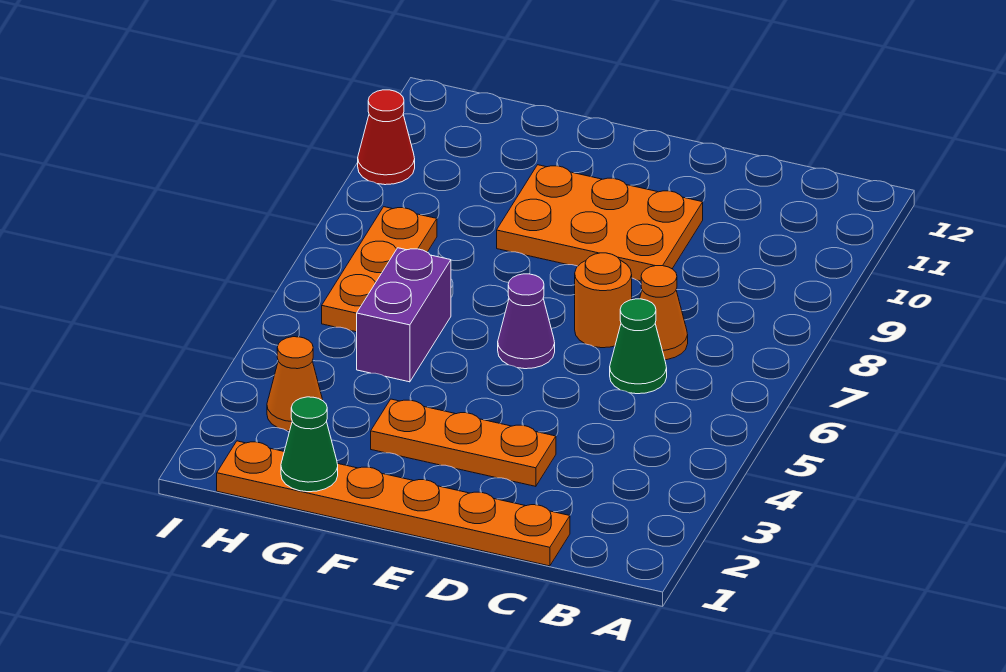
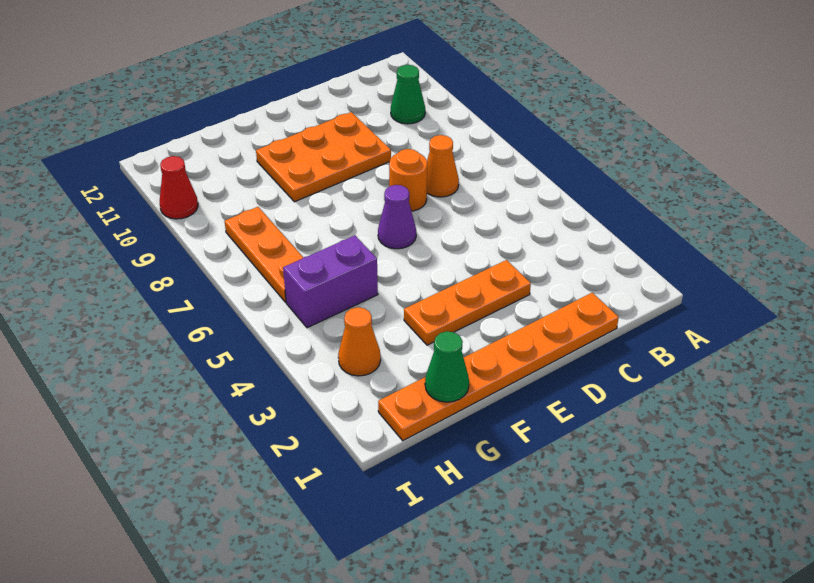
green cone C6 level 1 -> green cone B10 level 1
purple brick G5:G6 level 1 -> purple brick G5:H5 level 1

